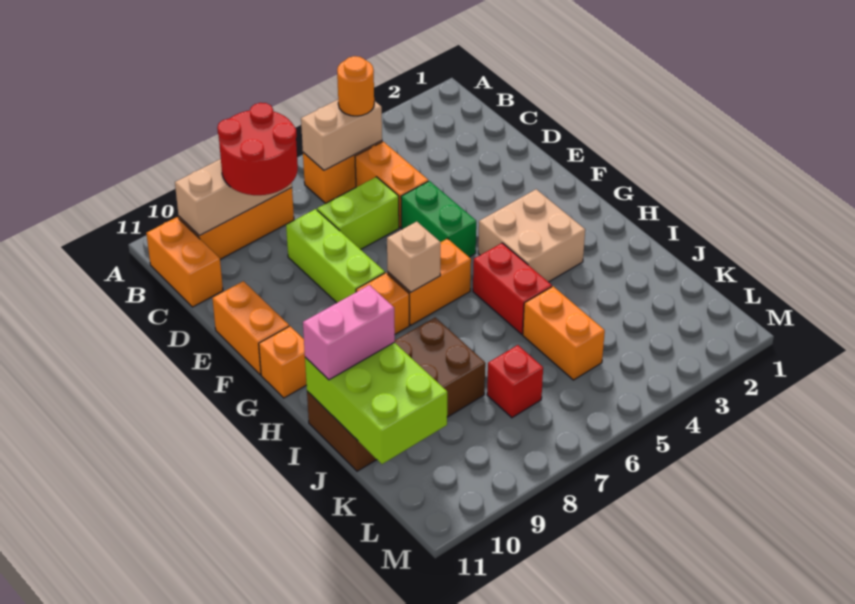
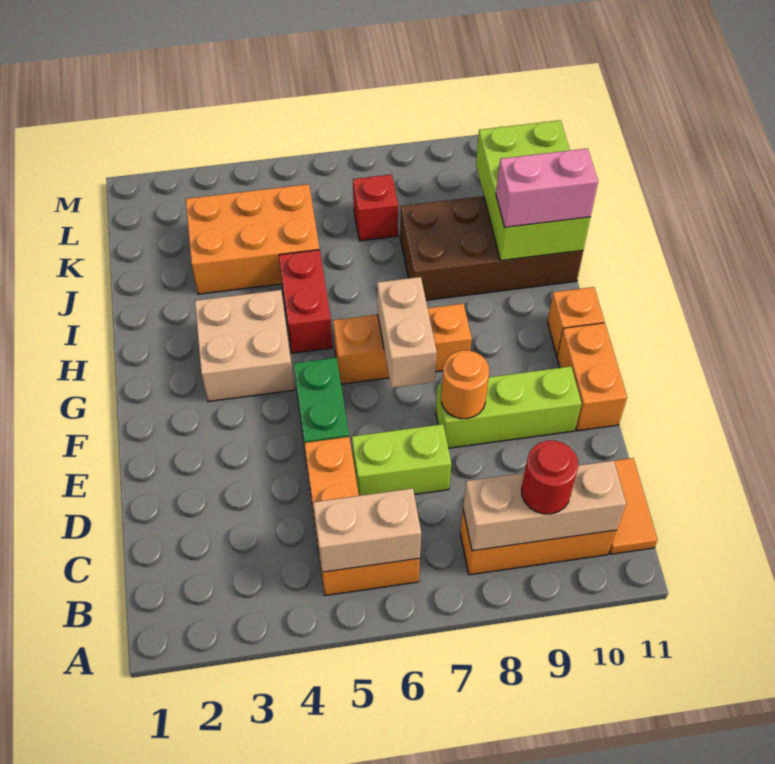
orange round brick B5 level 3 -> orange round brick E8 level 2
red round brick B8:C9 level 3 -> red round brick B9 level 3
orange brick B11:C11 level 1 -> orange tile B11:C11 level 1
lime brick D8:F8 level 1 -> lime brick E8:E10 level 1
tan brick G7 level 2 -> tan brick F7:G7 level 2
orange brick J5:K5 level 1 -> orange brick J3:K5 level 1

